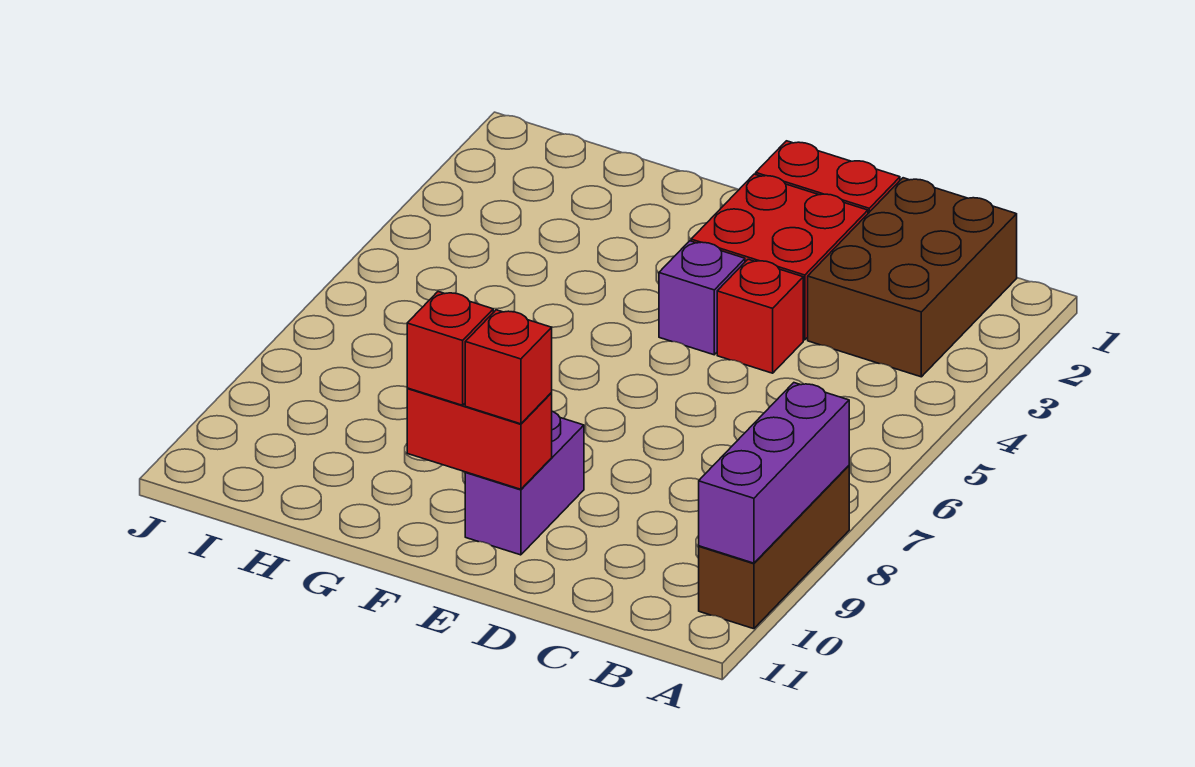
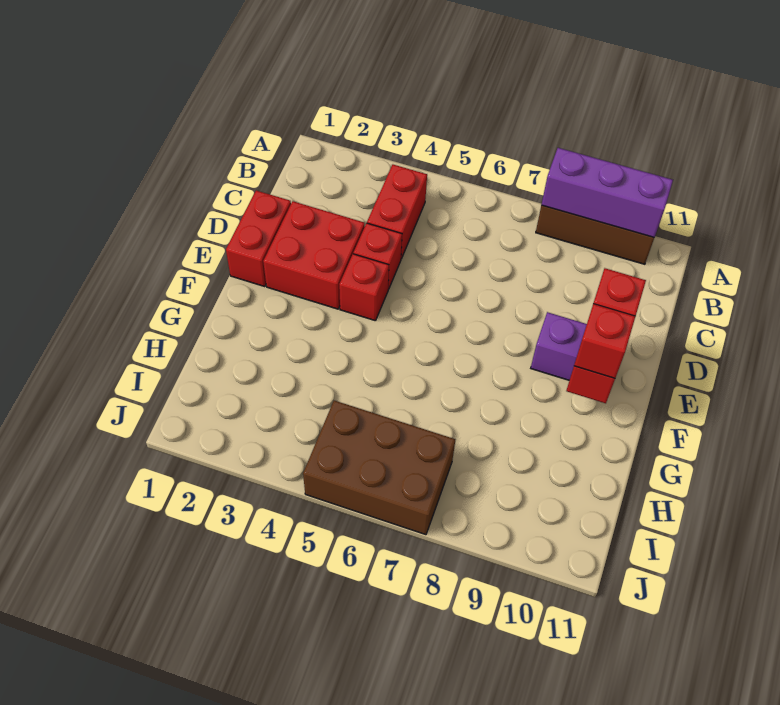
brown brick B1:C3 level 1 -> brown brick I5:J7 level 1
none -> red brick B4:C4 level 1
purple brick E4 level 1 -> red brick E4 level 1

